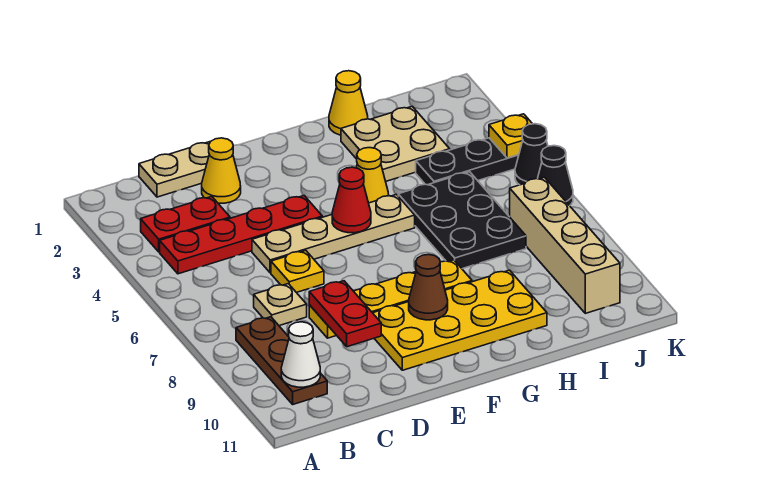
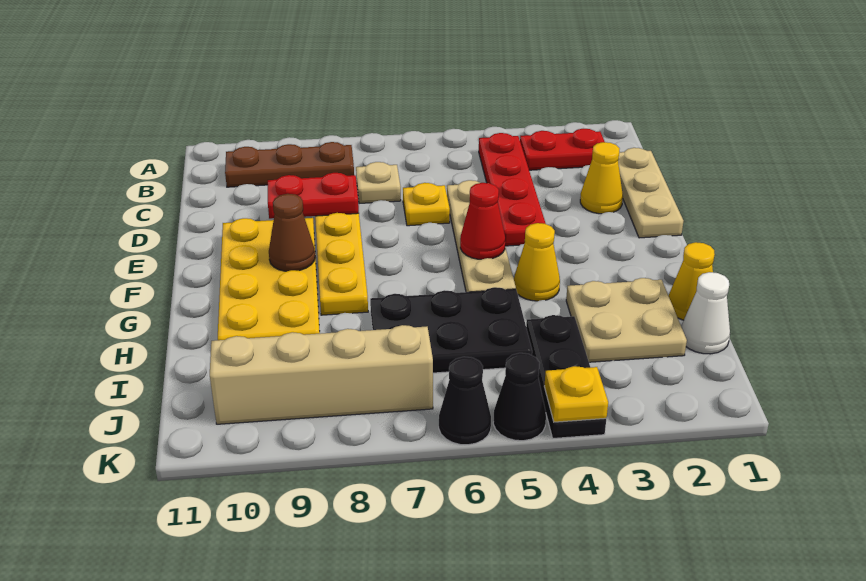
red plate B3:C3 level 1 -> red plate B2:B3 level 1
white cone B10 level 2 -> white cone I1 level 1
tan plate C1:D1 level 1 -> tan plate C1:E1 level 1

